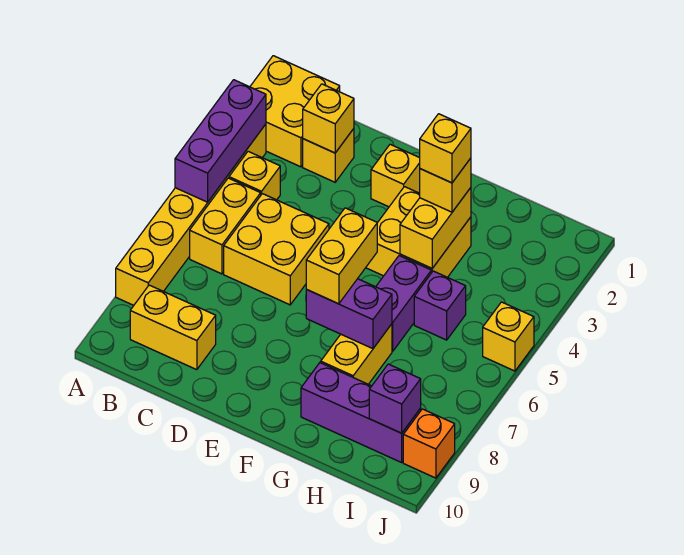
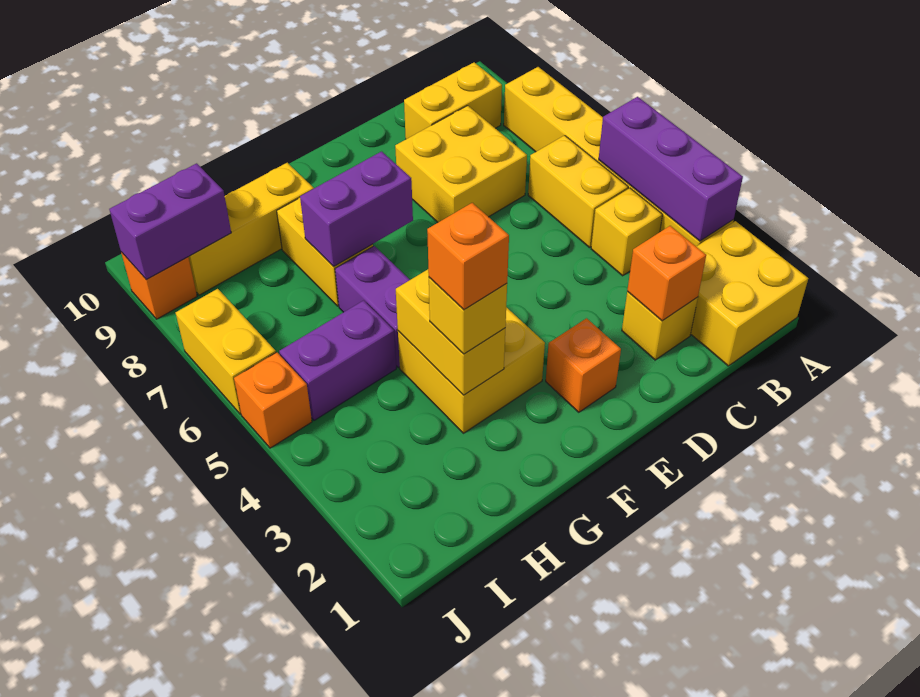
yellow brick C2 level 2 -> orange brick C2 level 2
yellow brick C5:D6 level 1 -> yellow brick C7:D8 level 1
yellow brick E2 level 1 -> orange brick E2 level 1
yellow brick F6:F7 level 3 -> yellow brick J6:J7 level 1
yellow brick G3 level 4 -> orange brick G3 level 4
purple brick G9:I9 level 1 -> yellow brick G9:I9 level 1
purple brick H5 level 1 -> purple brick H5:I5 level 1
purple brick I9 level 2 -> purple brick I9:J9 level 2
yellow brick J5 level 1 -> orange brick J5 level 1

